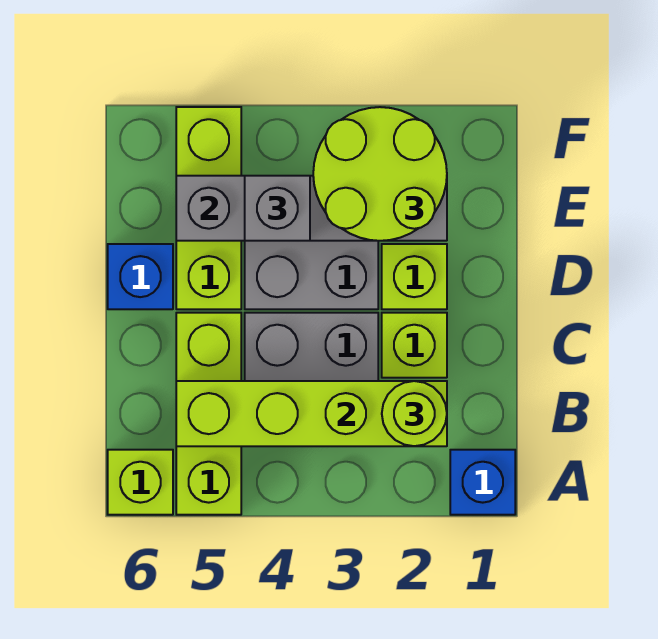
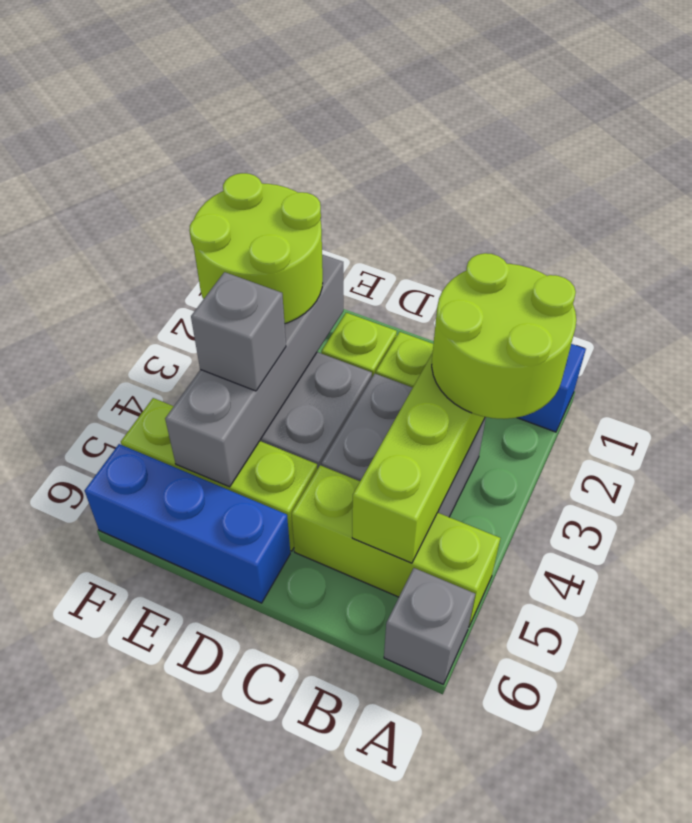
lime brick A6 level 1 -> grey brick A6 level 1
lime round brick B2 level 3 -> lime round brick A2:B3 level 3
blue brick D6 level 1 -> blue brick D6:F6 level 1

